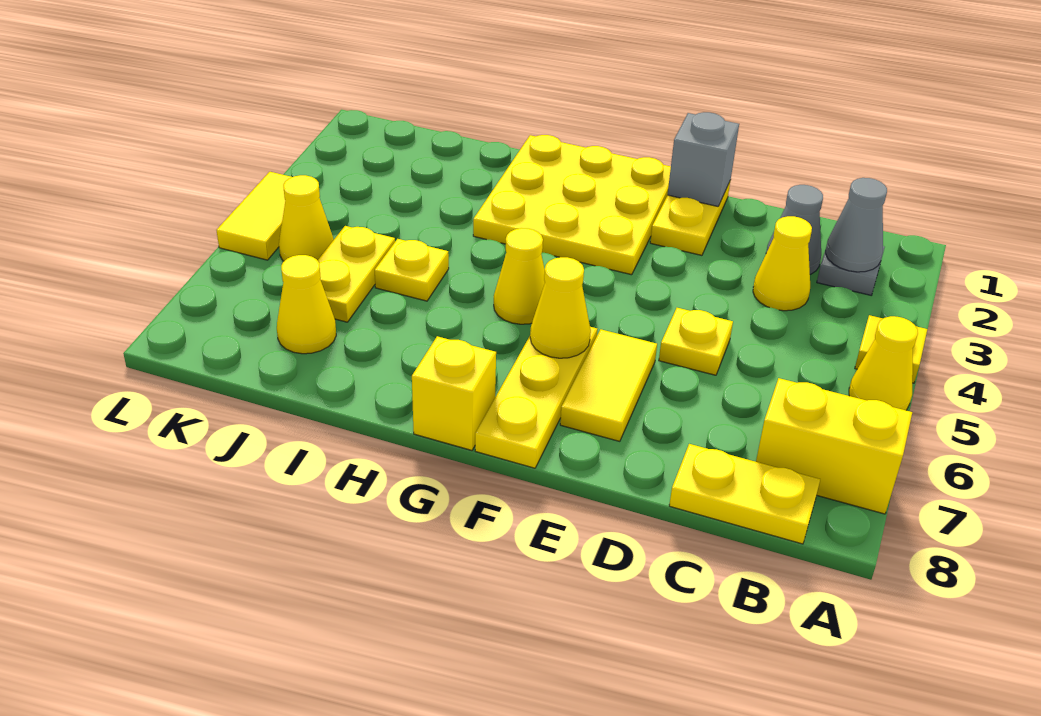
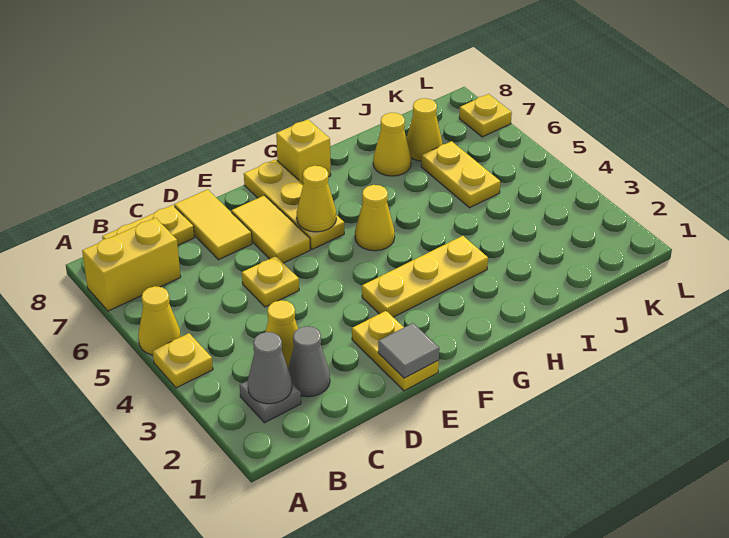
grey brick E1 level 2 -> grey tile E1 level 2
yellow plate F1:H3 level 1 -> yellow plate F3:H3 level 1
yellow plate I5 level 1 -> yellow plate L7 level 1
yellow cone K5 level 1 -> yellow cone I7 level 1
yellow tile L4:L5 level 1 -> yellow tile D7:D8 level 1

